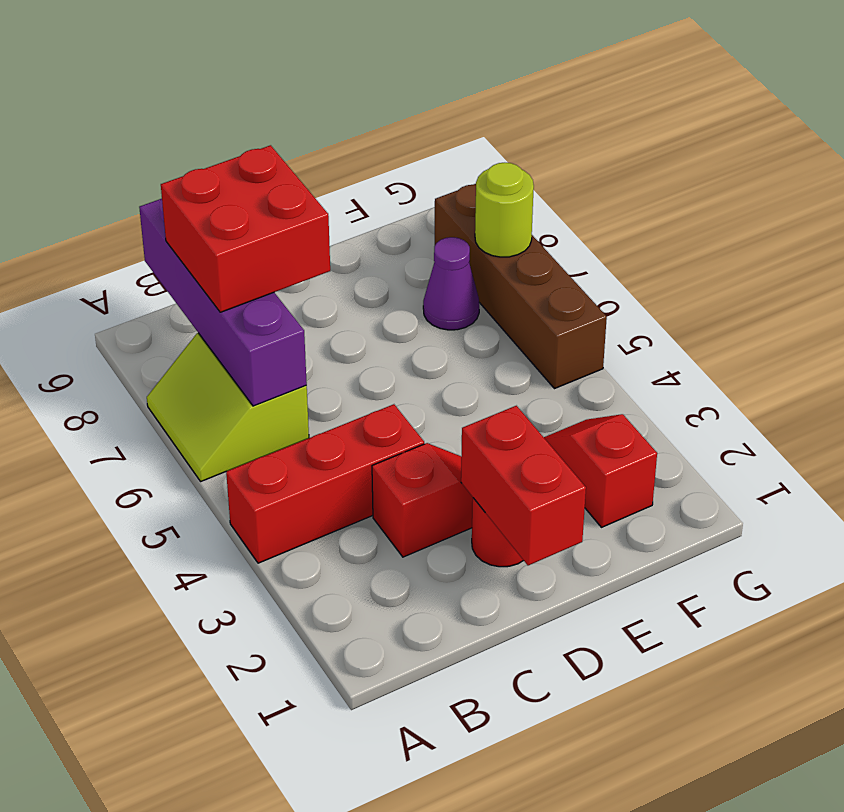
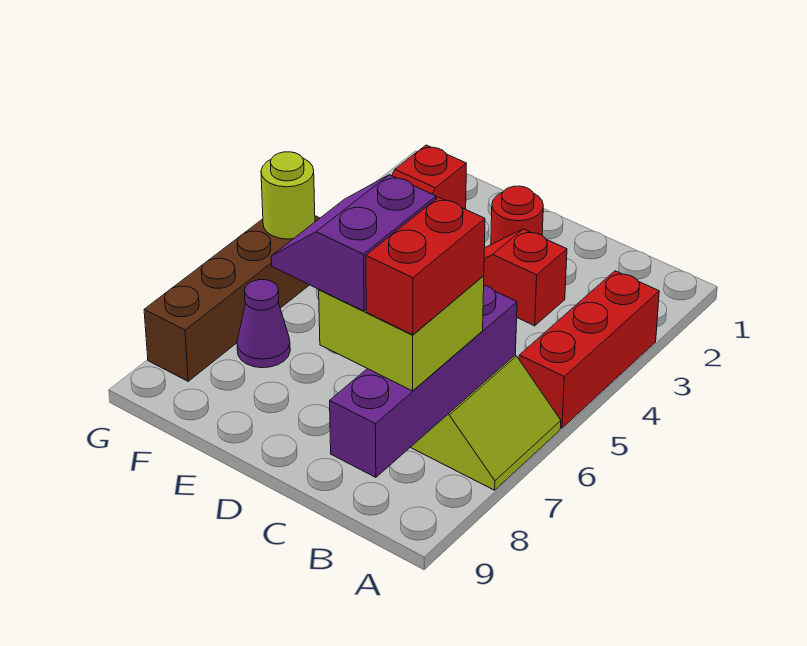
red brick A4:C4 level 1 -> red brick A3:A5 level 1
red brick B7:C8 level 3 -> lime brick B7:C8 level 3
none -> purple slope C7:D8 level 4 top C
red brick D1:D2 level 2 -> red brick B7:B8 level 4
lime round brick G7 level 2 -> lime round brick G5 level 2

